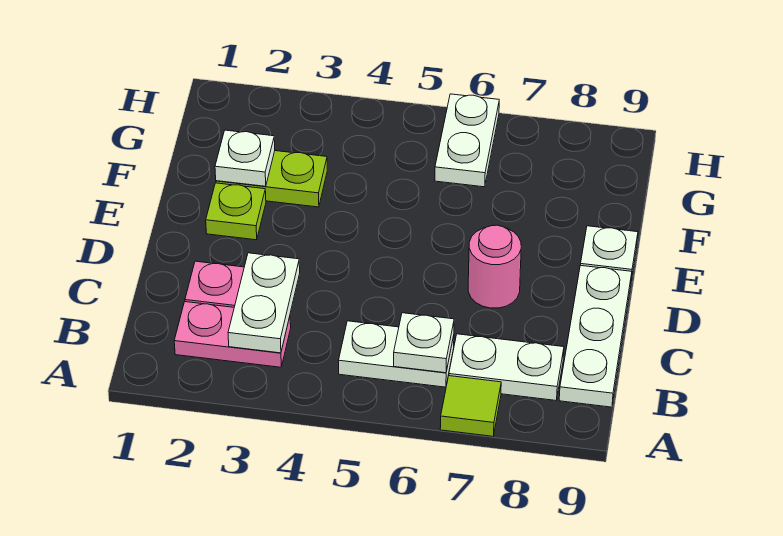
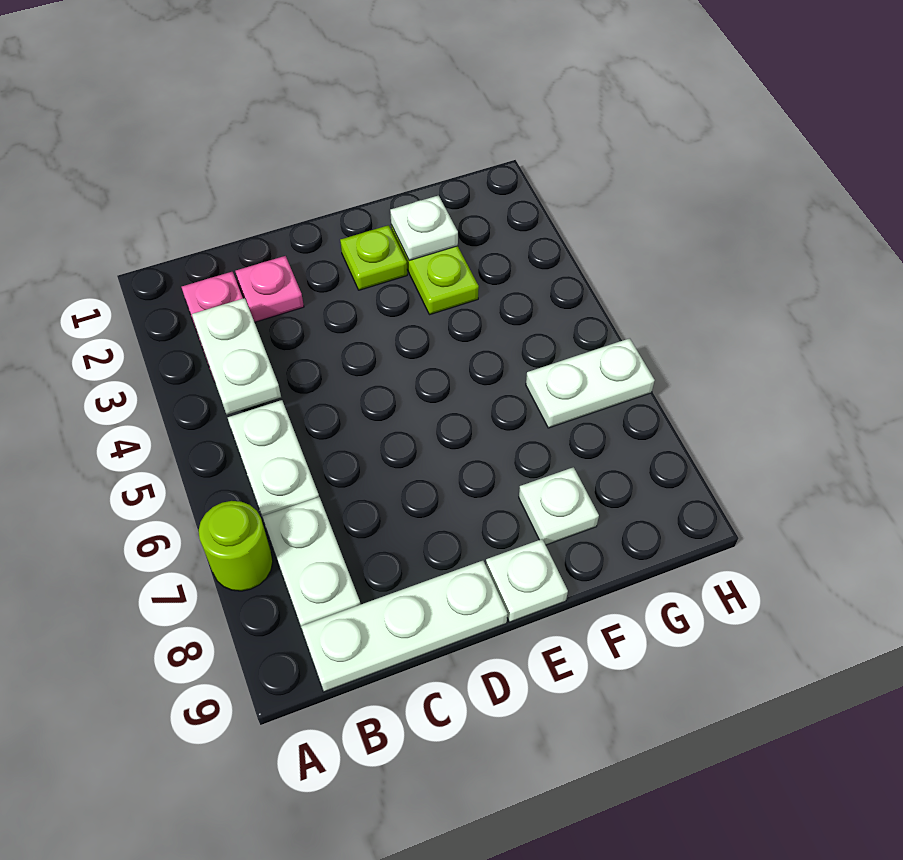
lime tile A7 level 1 -> lime round brick A7 level 1
white plate B3:C3 level 2 -> white plate B3:B4 level 2
white plate B6 level 2 -> white plate F8 level 1
pink round brick D7 level 1 -> none

